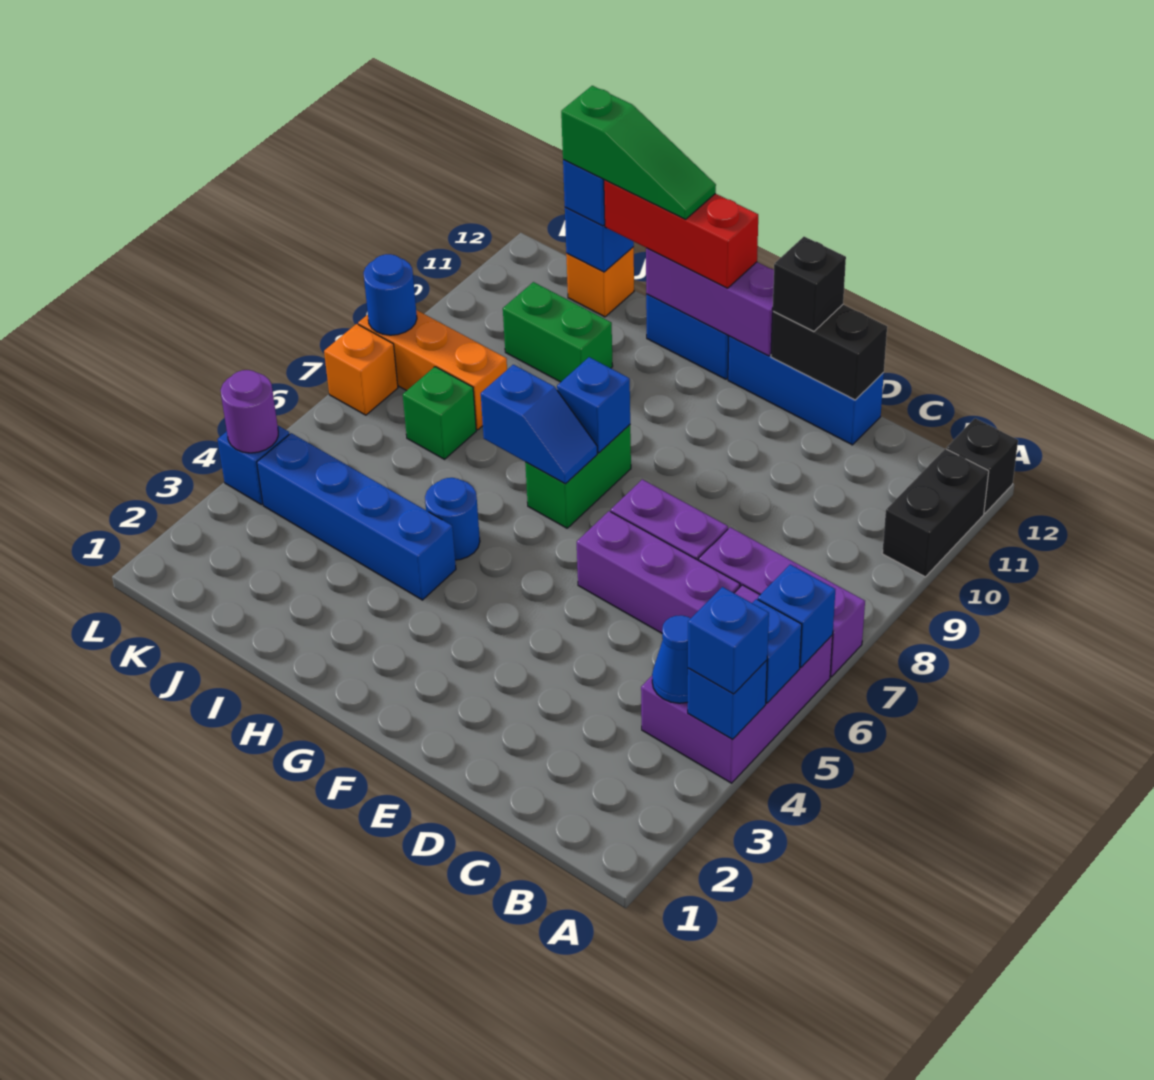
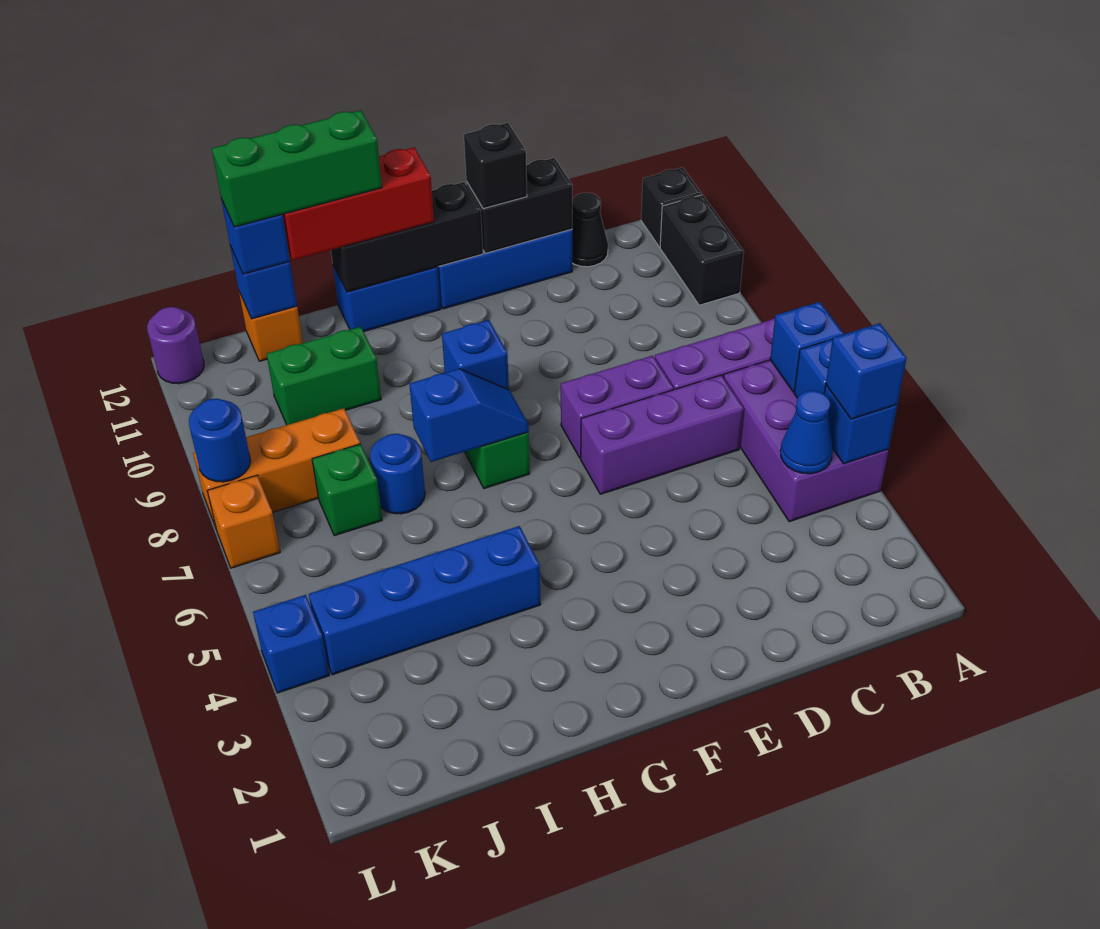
none -> black cone C12 level 1
purple brick F12:H12 level 2 -> black brick F12:H12 level 2
blue round brick H5 level 1 -> blue round brick I7 level 1
green slope H12:J12 level 4 top J -> green brick H12:J12 level 4
purple round brick L4 level 2 -> purple round brick L12 level 1

